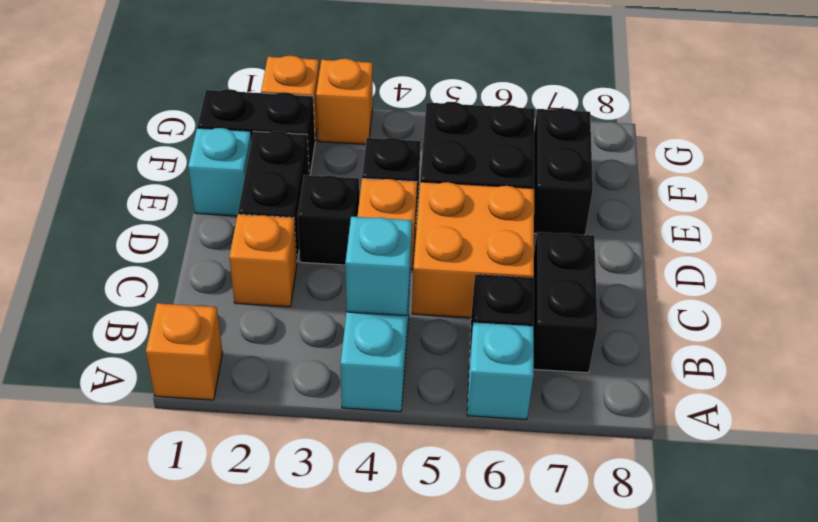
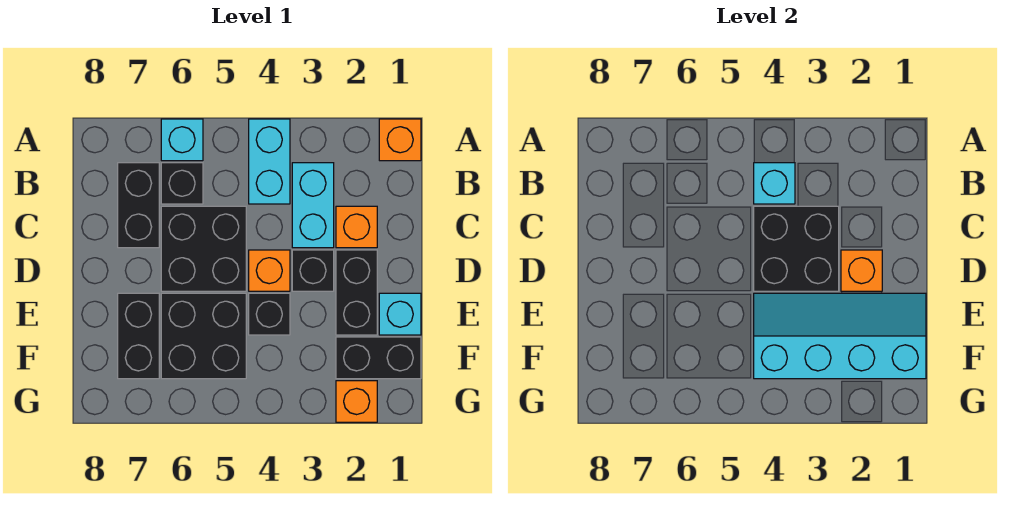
none -> cyan brick B3:C3 level 1
none -> black brick C3:D4 level 2
orange brick C5:D6 level 1 -> black brick C5:D6 level 1
none -> cyan slope E1:F4 level 2 top F
orange brick G3 level 1 -> orange brick D2 level 2

